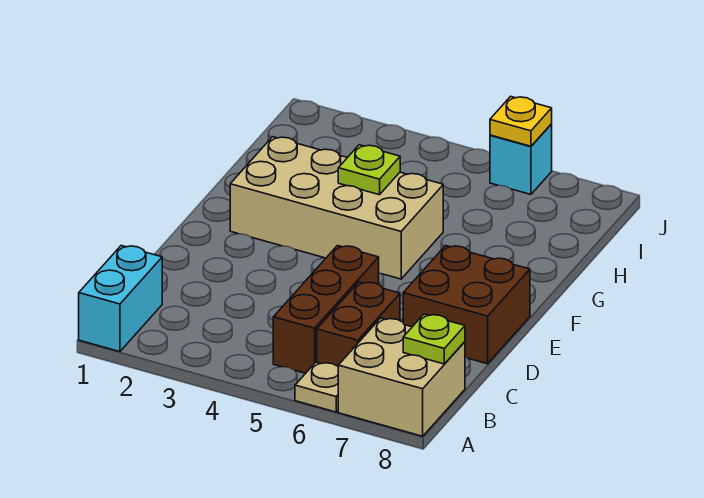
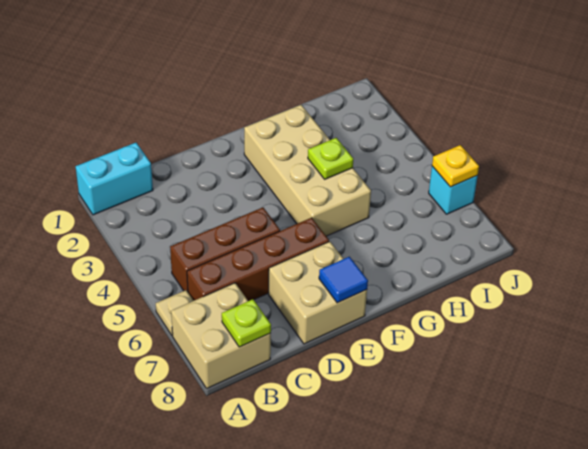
brown brick B6:C6 level 1 -> brown brick B6:E6 level 1
brown brick D7:E8 level 1 -> tan brick D7:E8 level 1
none -> blue tile E8 level 2

